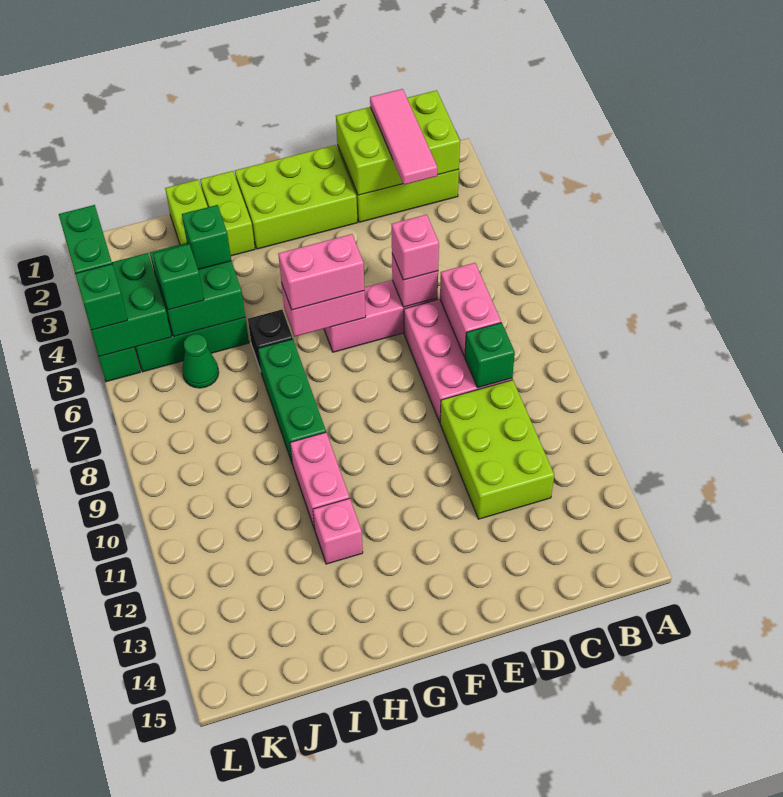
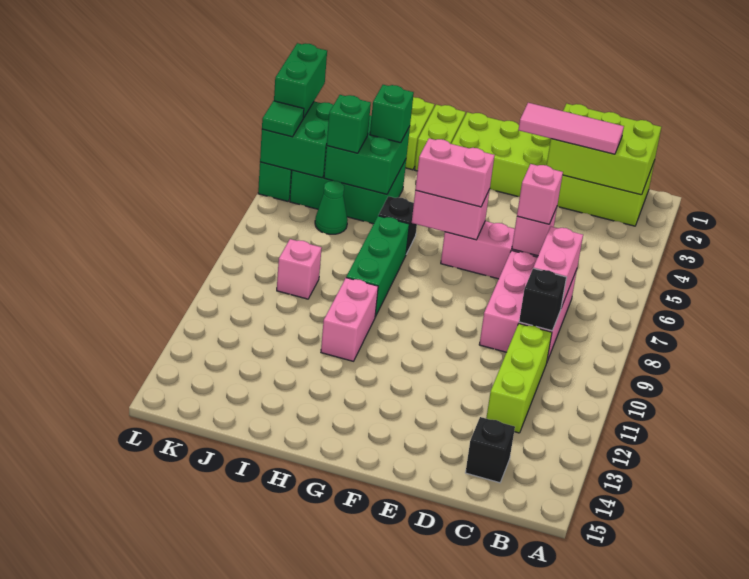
pink tile C1:C3 level 3 -> pink tile C2:E2 level 3
green brick C9 level 2 -> black brick C9 level 2
lime brick C10:D12 level 1 -> lime brick C10:C12 level 1
none -> black brick C14 level 1
pink brick H12 level 1 -> pink brick J9 level 1
green brick L5 level 3 -> green tile L5 level 3

